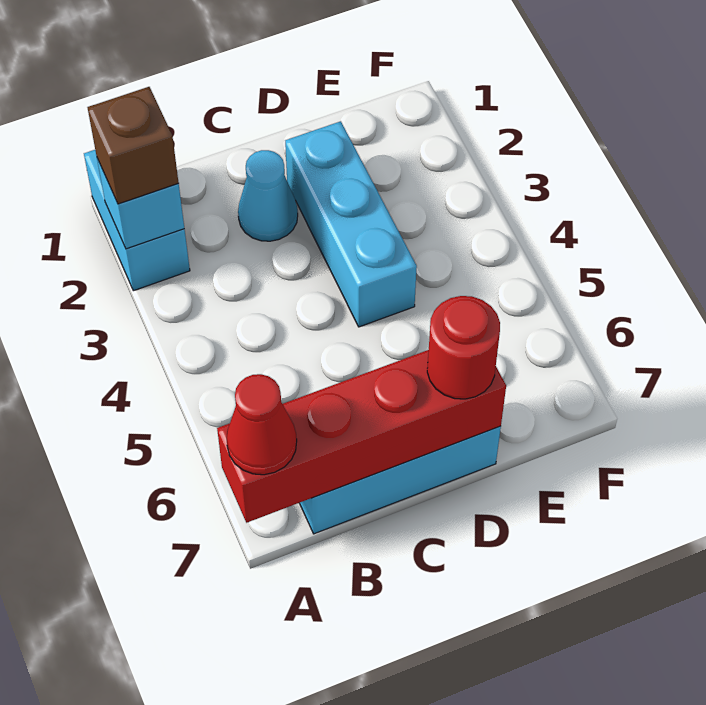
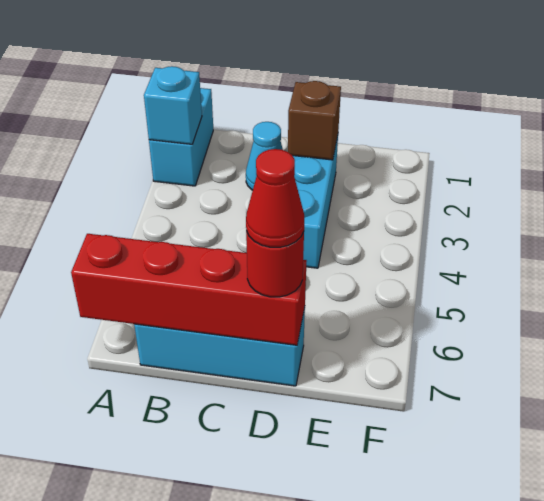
brown brick A2 level 3 -> brown brick D2 level 2
red cone A7 level 3 -> red cone D7 level 4

